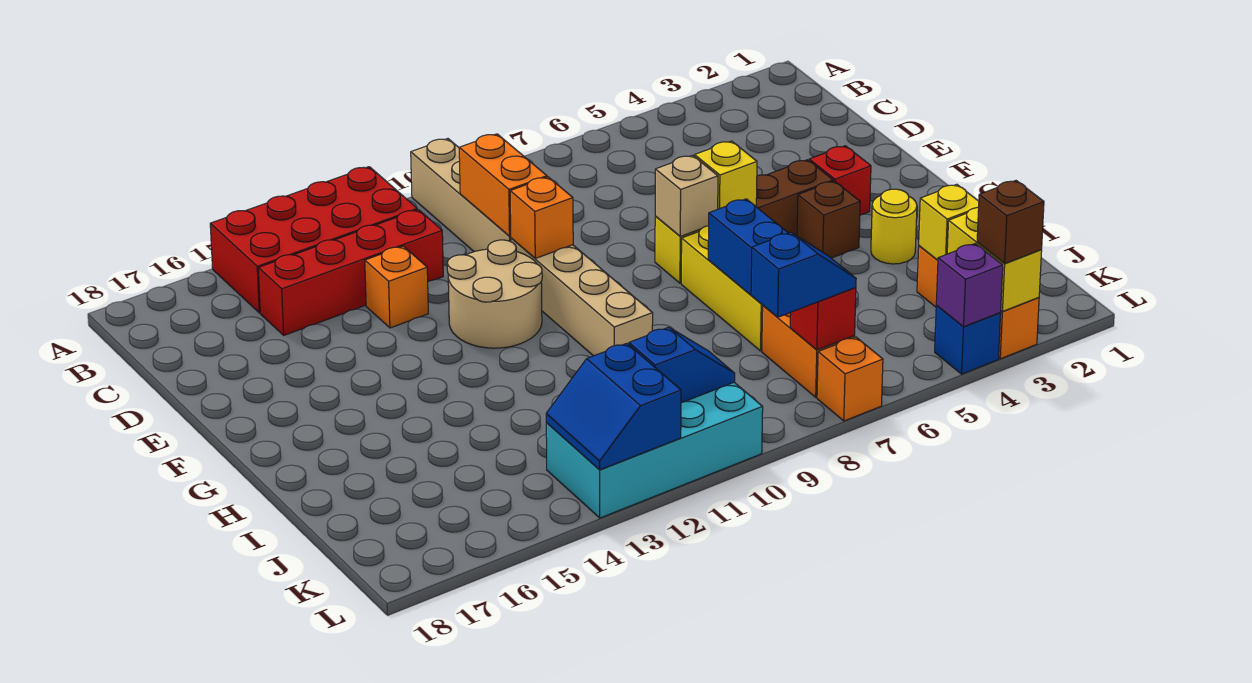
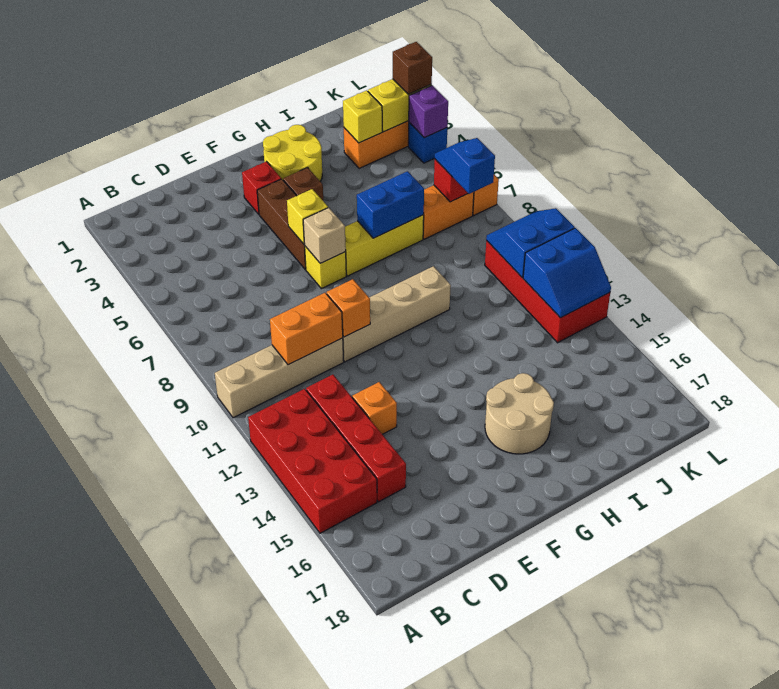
tan round brick E11:F12 level 1 -> tan round brick G15:H16 level 1
yellow round brick H3 level 1 -> yellow round brick G2:H3 level 1
cyan brick K10:L13 level 1 -> red brick K10:L13 level 1
blue slope K10:K11 level 2 top 11 -> blue slope K10:L11 level 2 top 11

